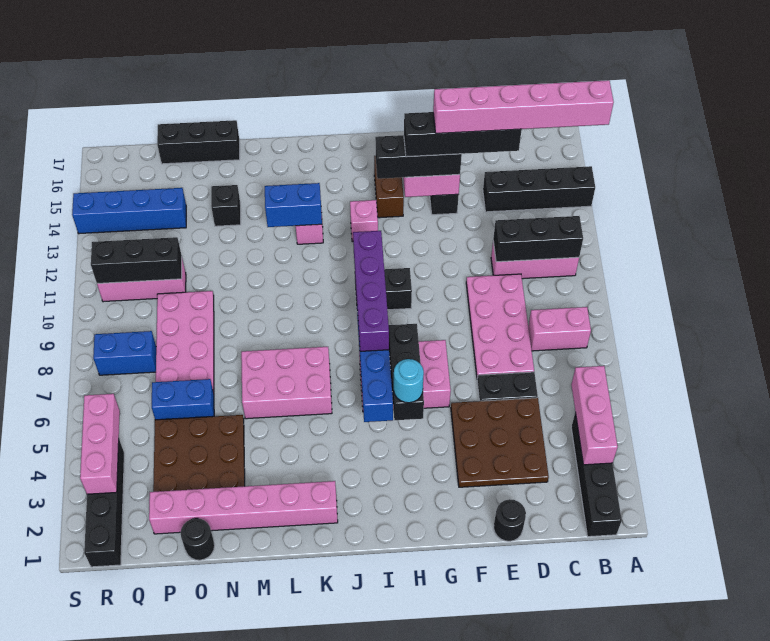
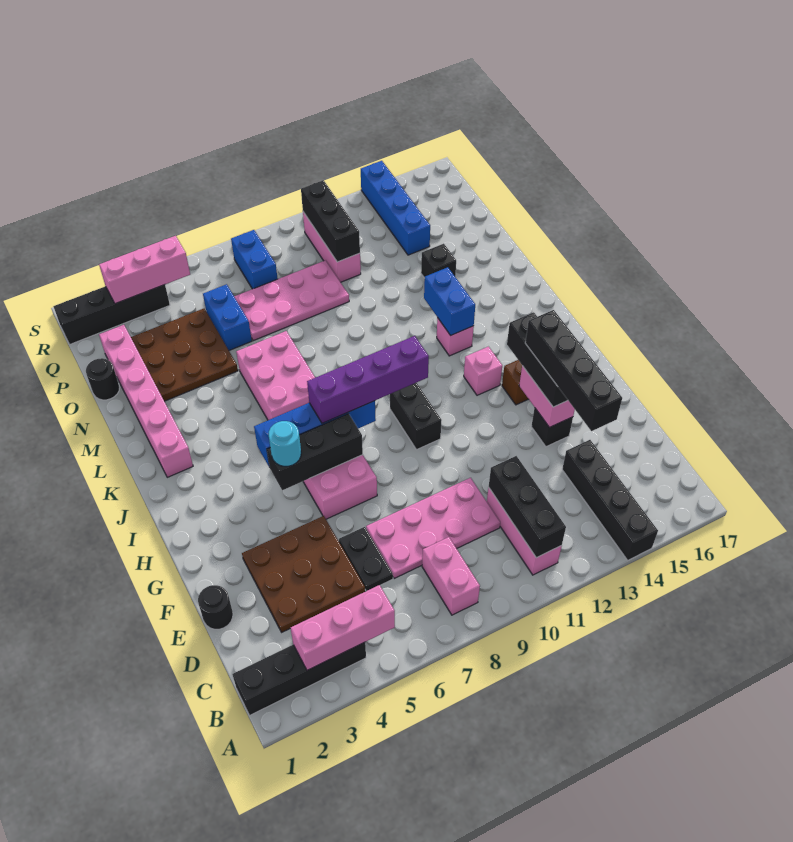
pink brick A14:F14 level 5 -> none
black brick N17:P17 level 1 -> none

